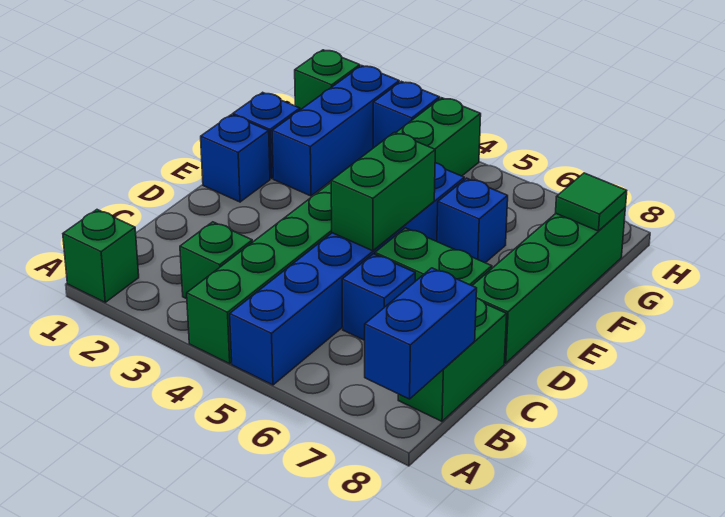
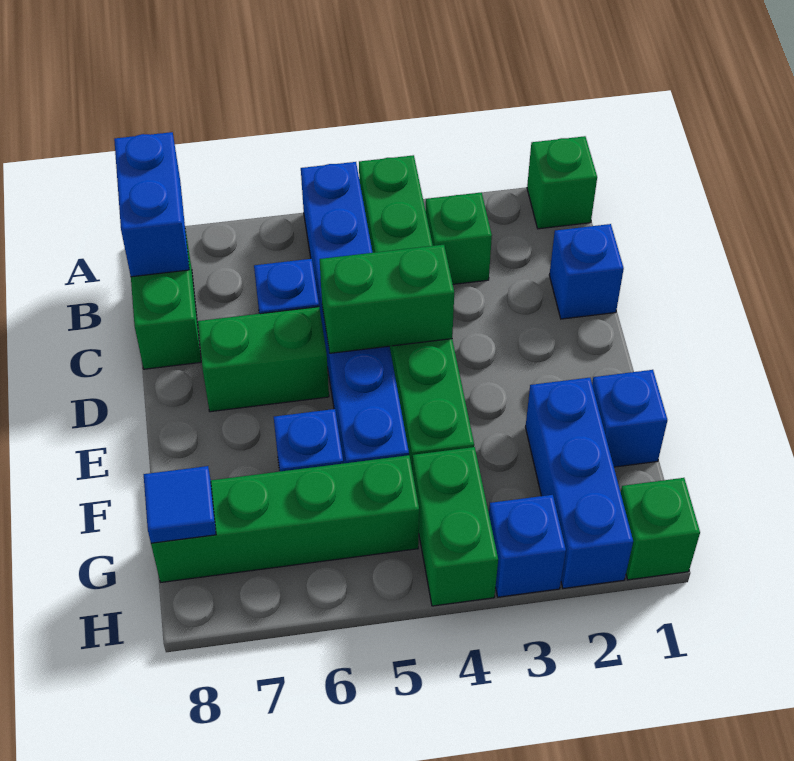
green brick D5:E5 level 2 -> green brick D4:D5 level 2
green brick D8:G8 level 1 -> green brick G5:G8 level 1
blue brick E1 level 1 -> blue brick C1 level 1
green tile G8 level 2 -> blue tile G8 level 2

